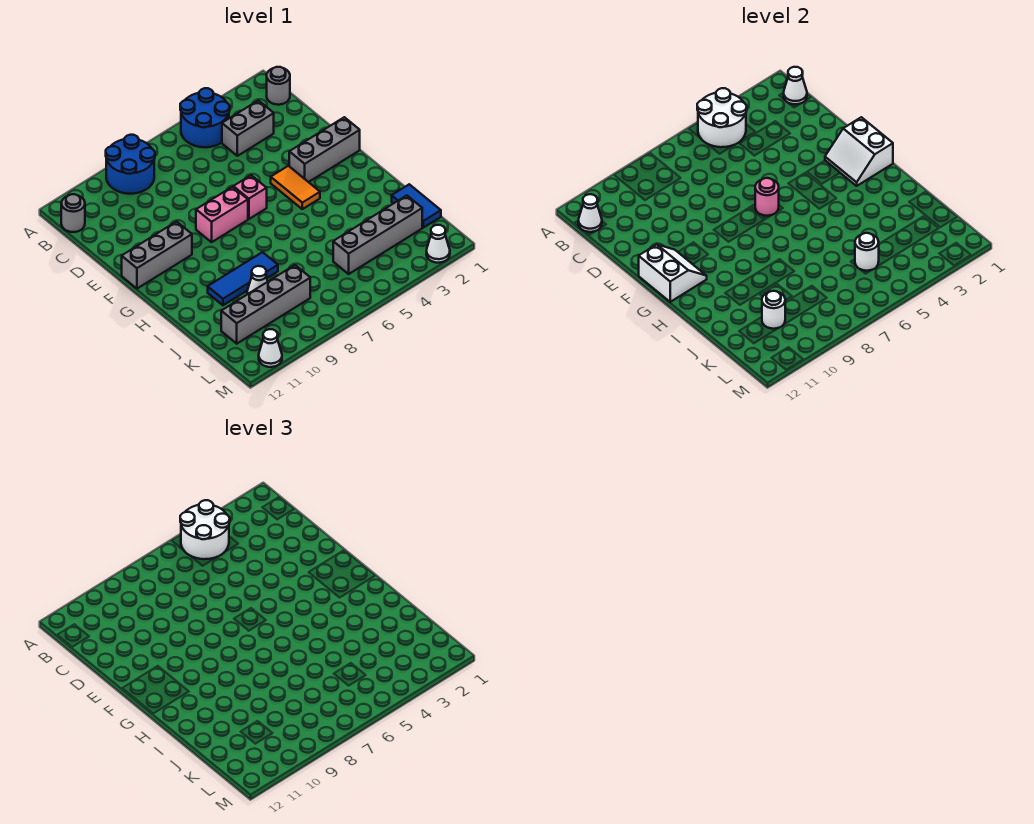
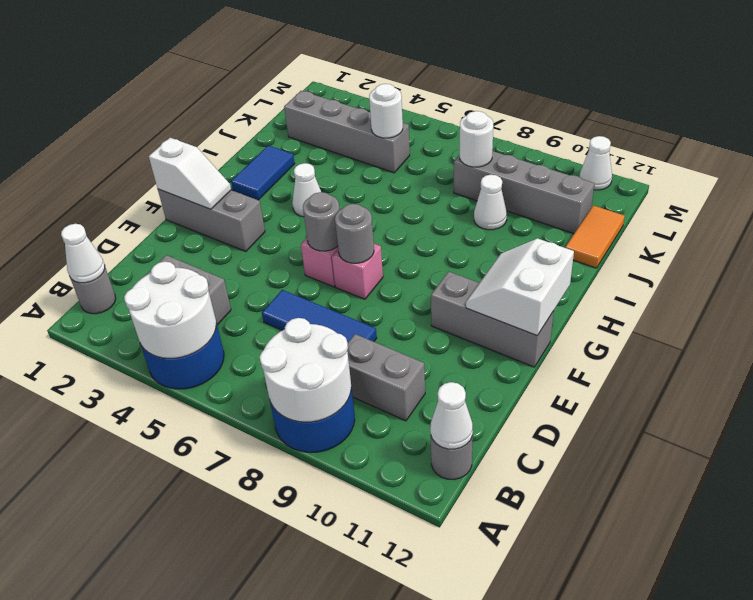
white round brick A4:B5 level 3 -> white round brick A8:B9 level 2
none -> grey brick C9:C10 level 1
white slope F1:G2 level 2 top 1 -> white slope F1:F2 level 2 top 1
orange tile F4:G4 level 1 -> orange tile J12:K12 level 1
pink round brick F6 level 2 -> grey round brick F6 level 2
pink brick F7:F8 level 1 -> pink brick F7 level 1
none -> grey round brick F7 level 2
blue tile I8:I10 level 1 -> blue tile D6:D8 level 1
blue tile J1:K1 level 1 -> blue tile H2:I2 level 1
white round brick K10 level 2 -> white round brick K8 level 2
white cone M2 level 1 -> white cone H4 level 1

